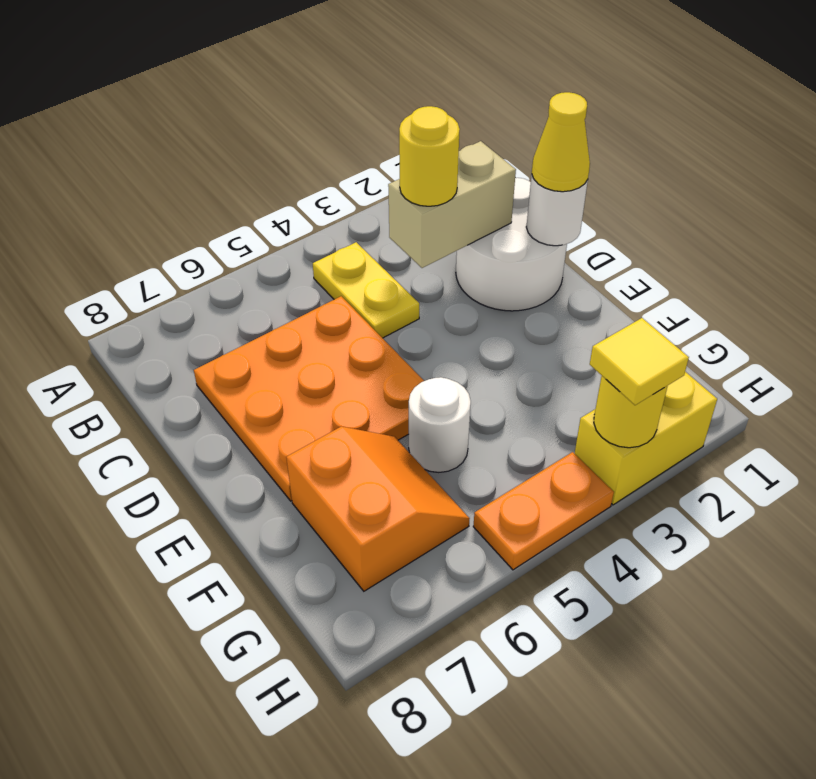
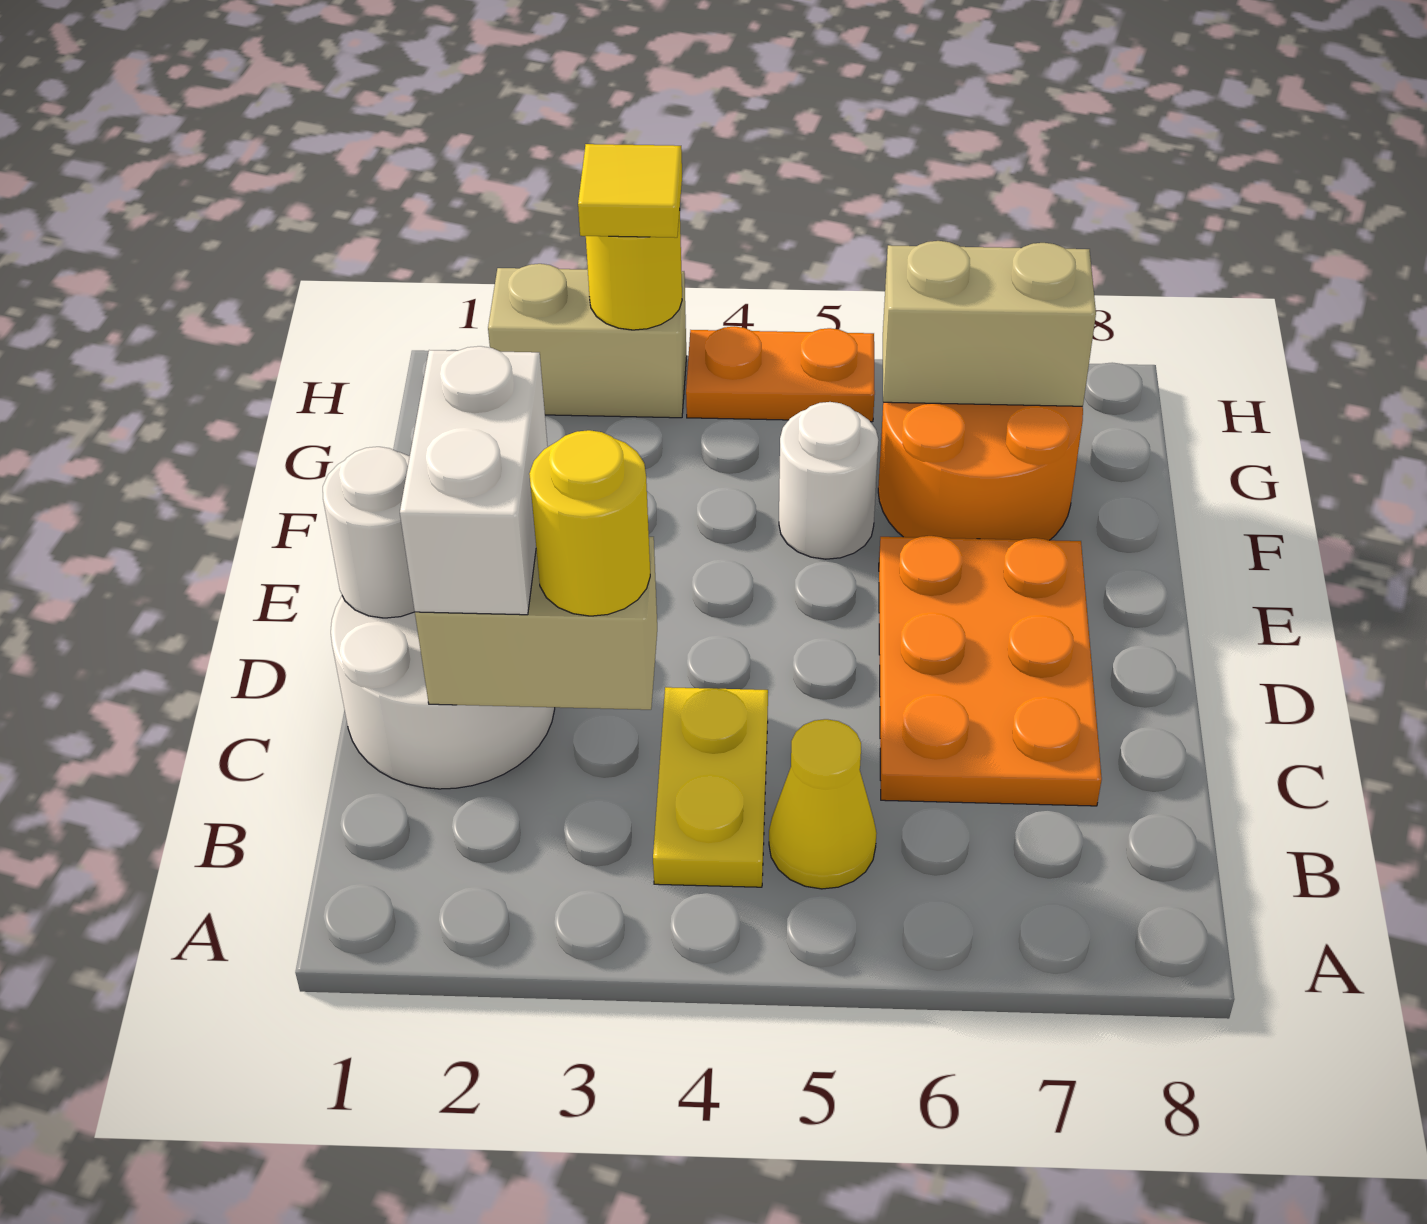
none -> white brick C2:D2 level 3
orange plate C5:E7 level 1 -> orange plate C6:E7 level 1
yellow cone D1 level 3 -> yellow cone B5 level 1
orange slope F6:G7 level 1 top 7 -> orange round brick F6:G7 level 1
none -> tan brick G6:G7 level 2
yellow brick H2:H3 level 1 -> tan brick H2:H3 level 1

